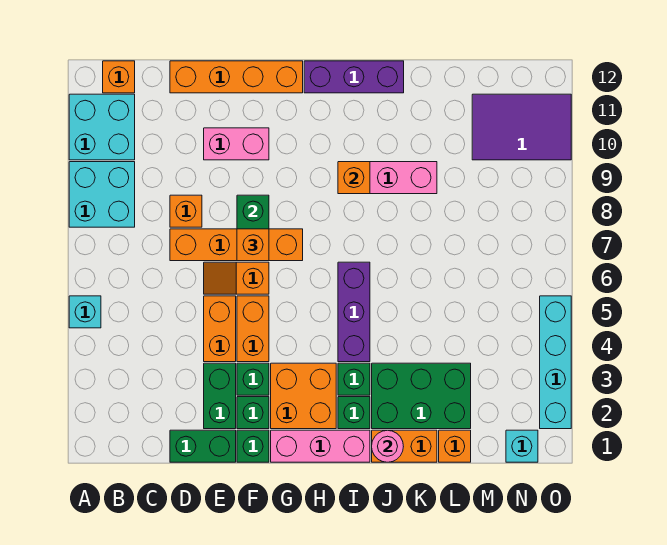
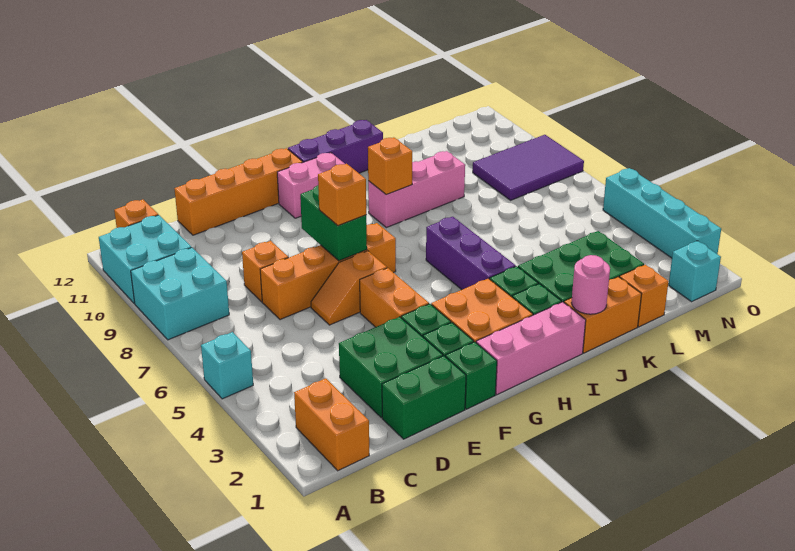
green brick E2:E3 level 1 -> green brick D2:E3 level 1
orange brick E4:E5 level 1 -> orange brick B1:B2 level 1
pink brick E10:F10 level 1 -> pink brick G11:H11 level 1
purple tile M10:O11 level 1 -> purple tile M8:O9 level 1

